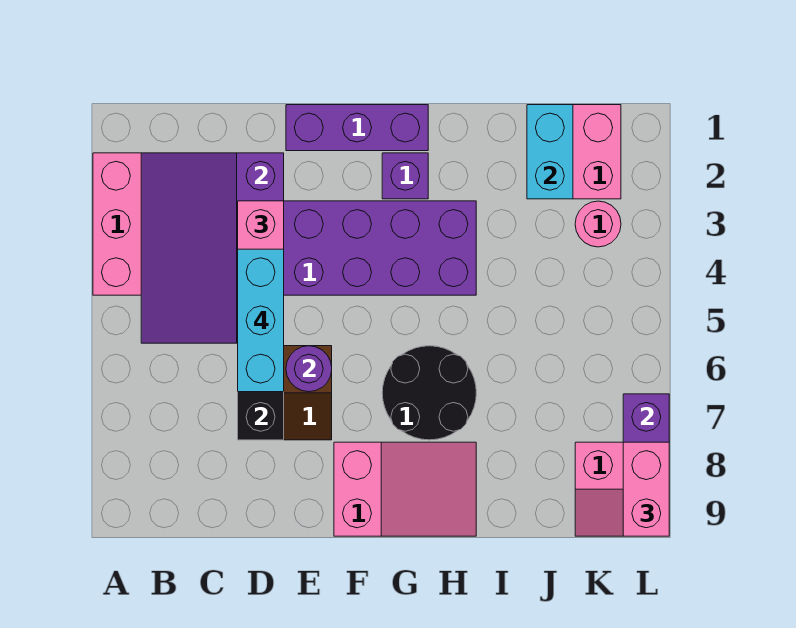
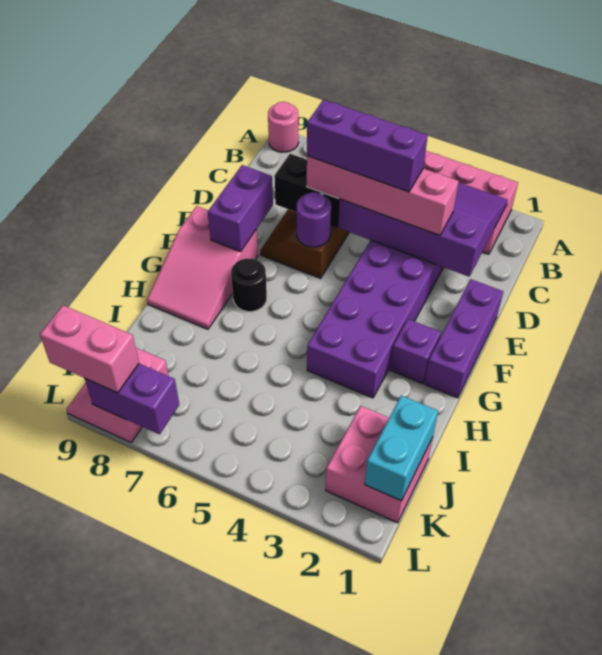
cyan brick D4:D6 level 4 -> purple brick D4:D6 level 4
none -> purple brick E8:F8 level 2
black round brick G6:H7 level 1 -> black round brick G7 level 1
cyan brick J1:J2 level 2 -> cyan brick J1:K1 level 2
pink round brick K3 level 1 -> pink round brick A9 level 1

